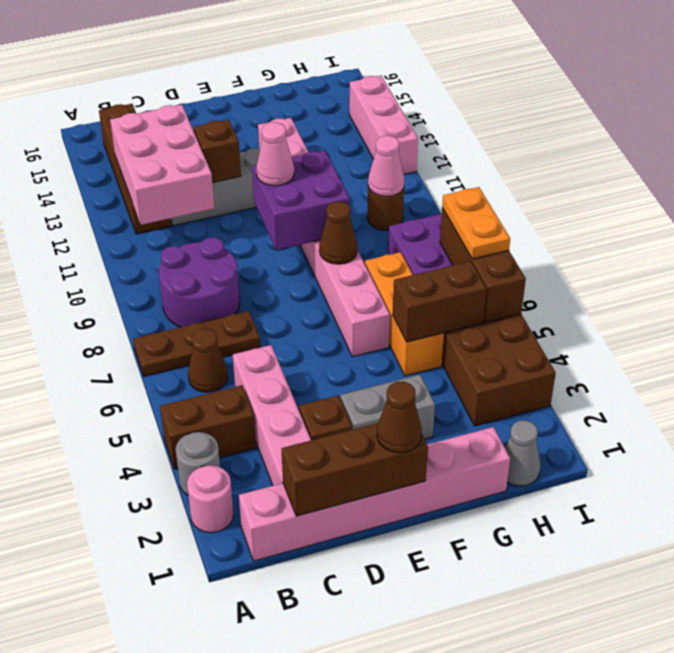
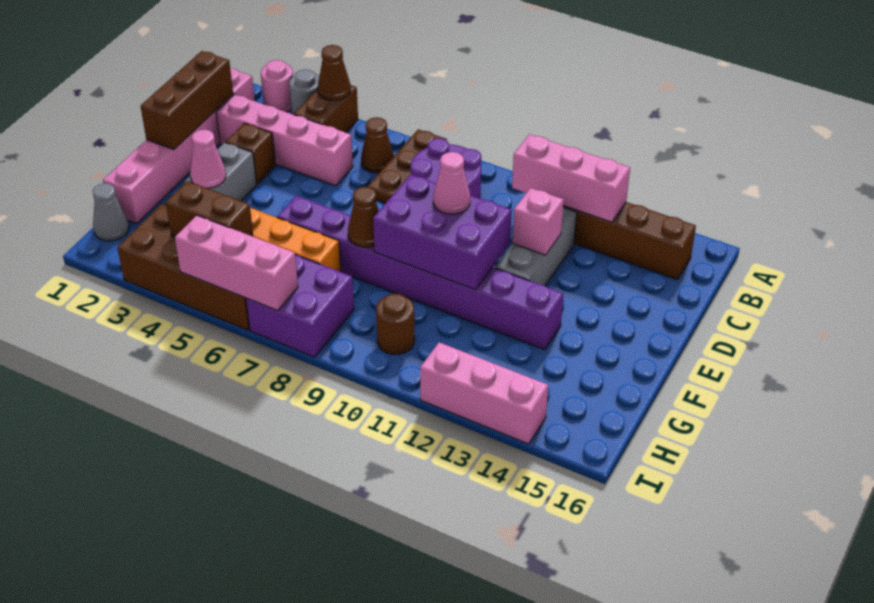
pink brick B11:C13 level 2 -> pink brick B11:B13 level 2
brown brick D12 level 2 -> pink brick D12 level 2
brown cone E1 level 3 -> brown cone A4 level 2
purple brick E9:F10 level 2 -> purple brick E9:F11 level 2
pink brick F6:F13 level 1 -> purple brick F6:F13 level 1
brown brick G5:H5 level 2 -> brown brick H4:H5 level 2
pink cone H10 level 2 -> pink cone F3 level 2
brown brick I5:I7 level 2 -> pink brick I5:I7 level 2
orange plate I6:I7 level 3 -> none

